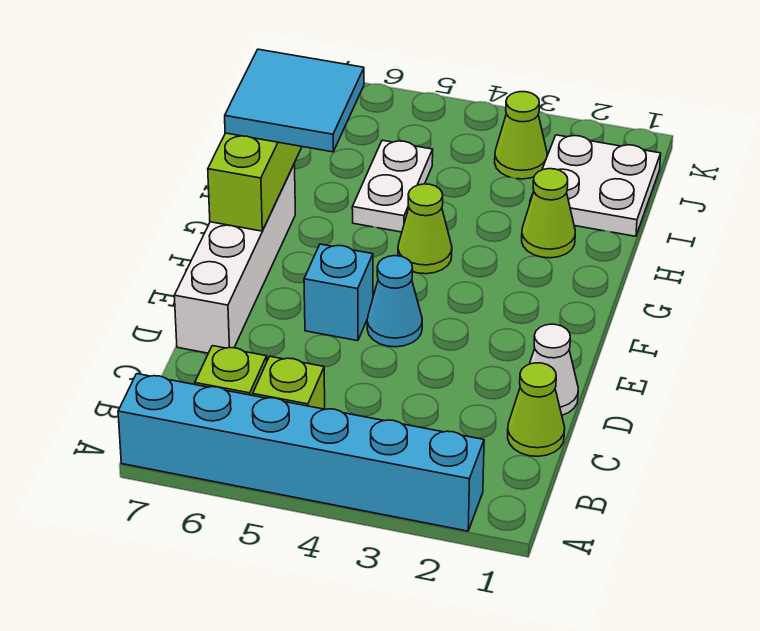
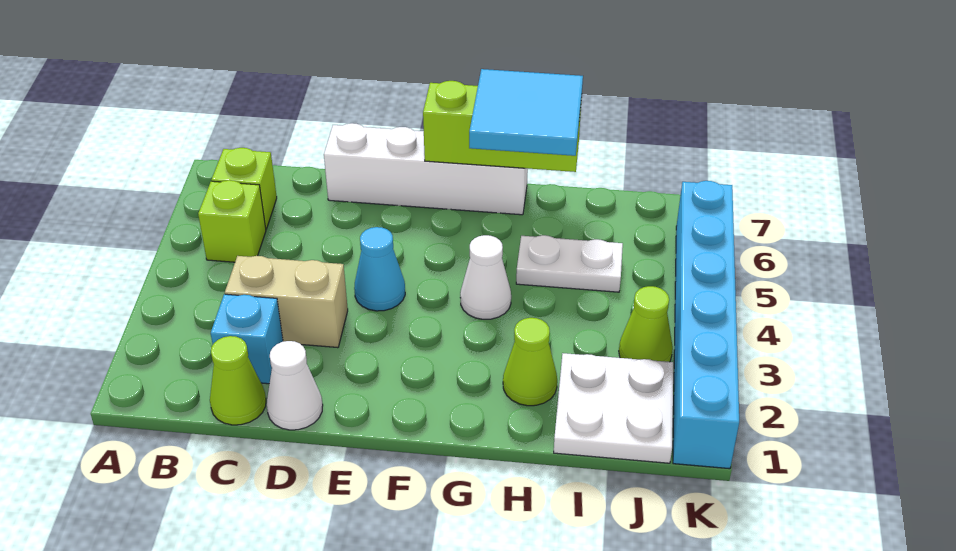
cyan brick A2:A7 level 1 -> cyan brick K1:K6 level 1
none -> tan brick C3:D3 level 1
cyan brick E5 level 1 -> cyan brick C2 level 1
lime cone G4 level 1 -> white cone G4 level 1

